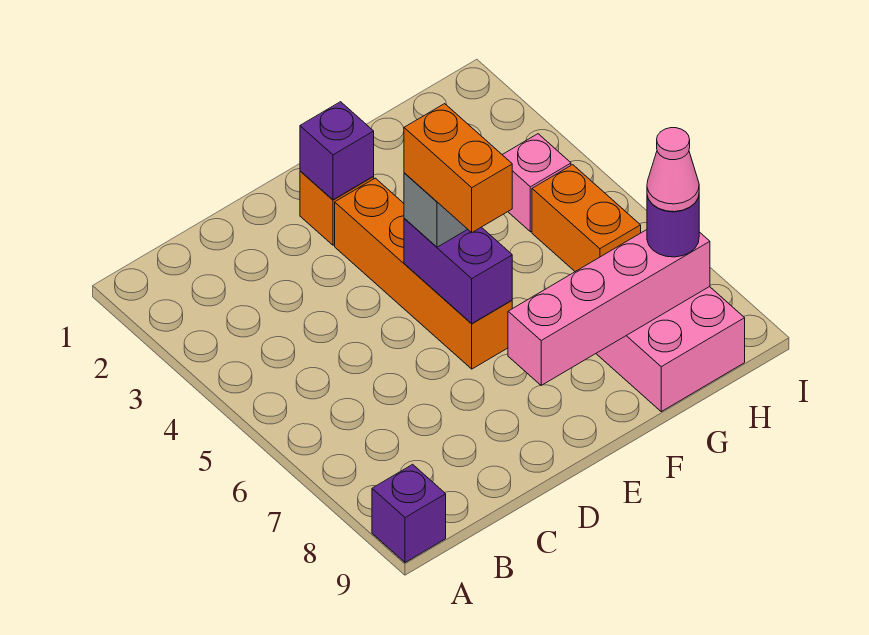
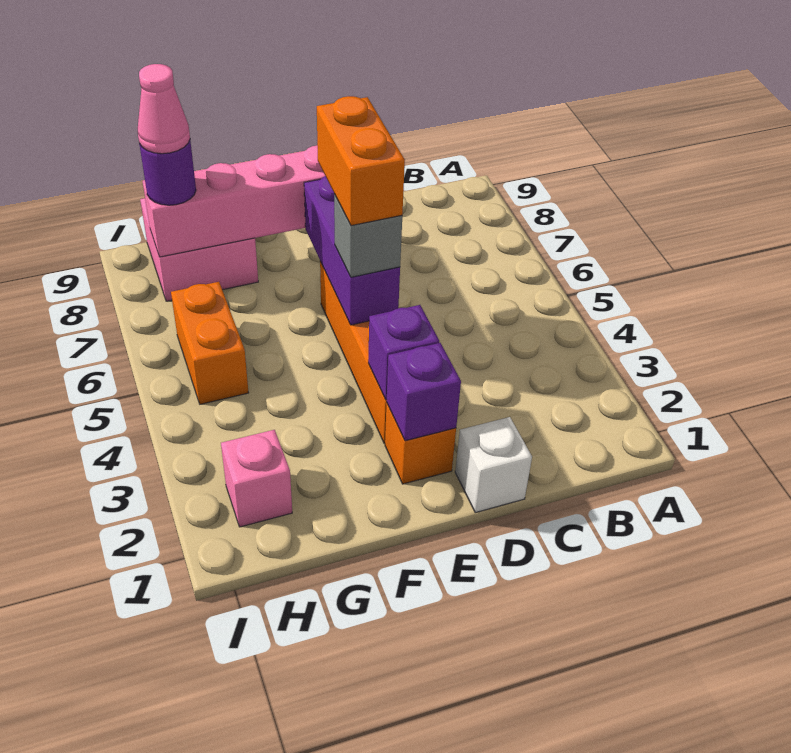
purple brick A9 level 1 -> purple brick E3 level 2
none -> white brick D1 level 1
purple brick E5:E6 level 2 -> purple brick E5:E7 level 2
pink brick H4 level 1 -> pink brick H2 level 1

